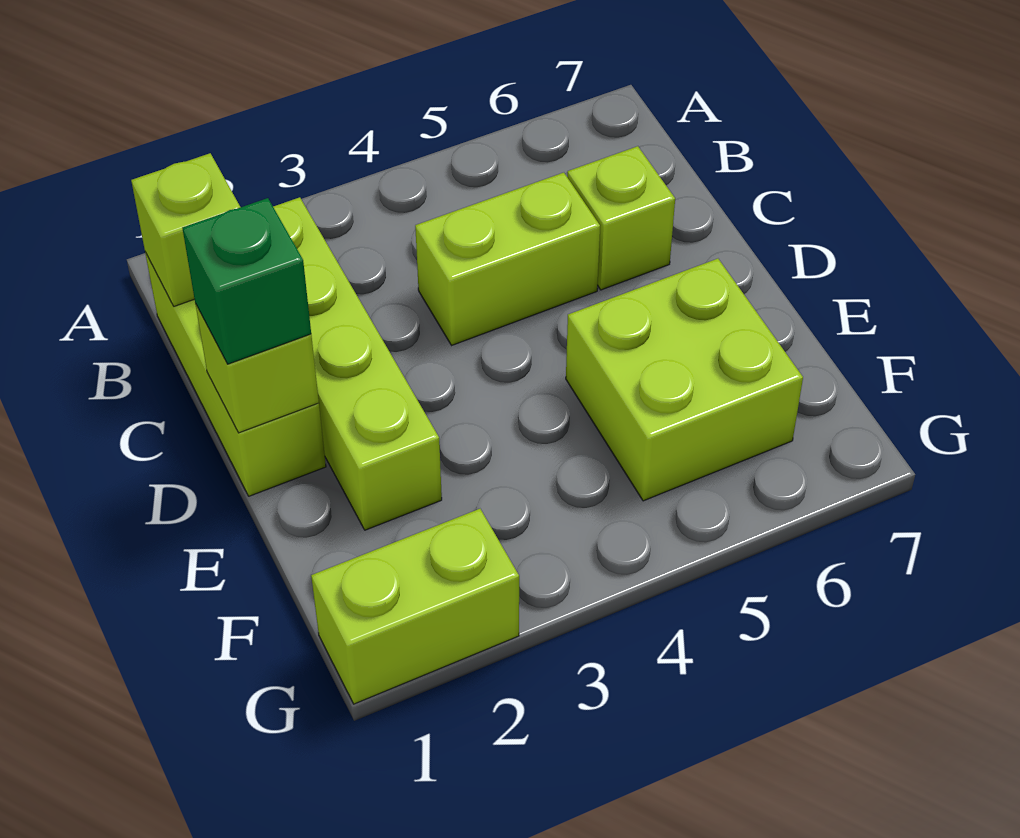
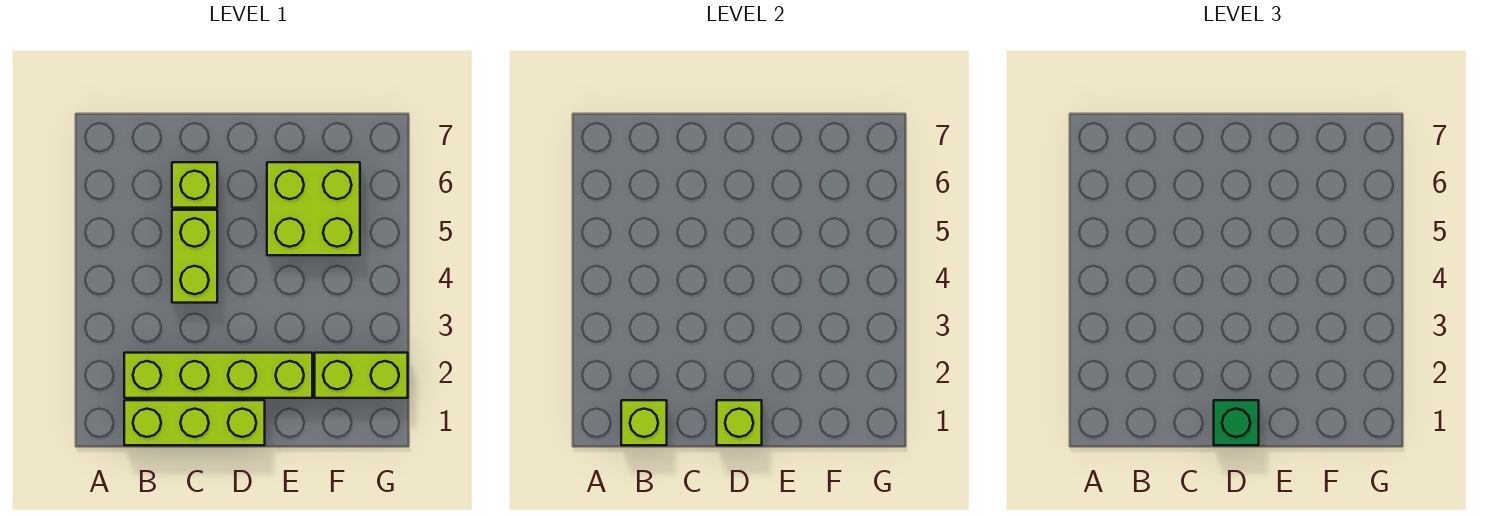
lime brick G1:G2 level 1 -> lime brick F2:G2 level 1

